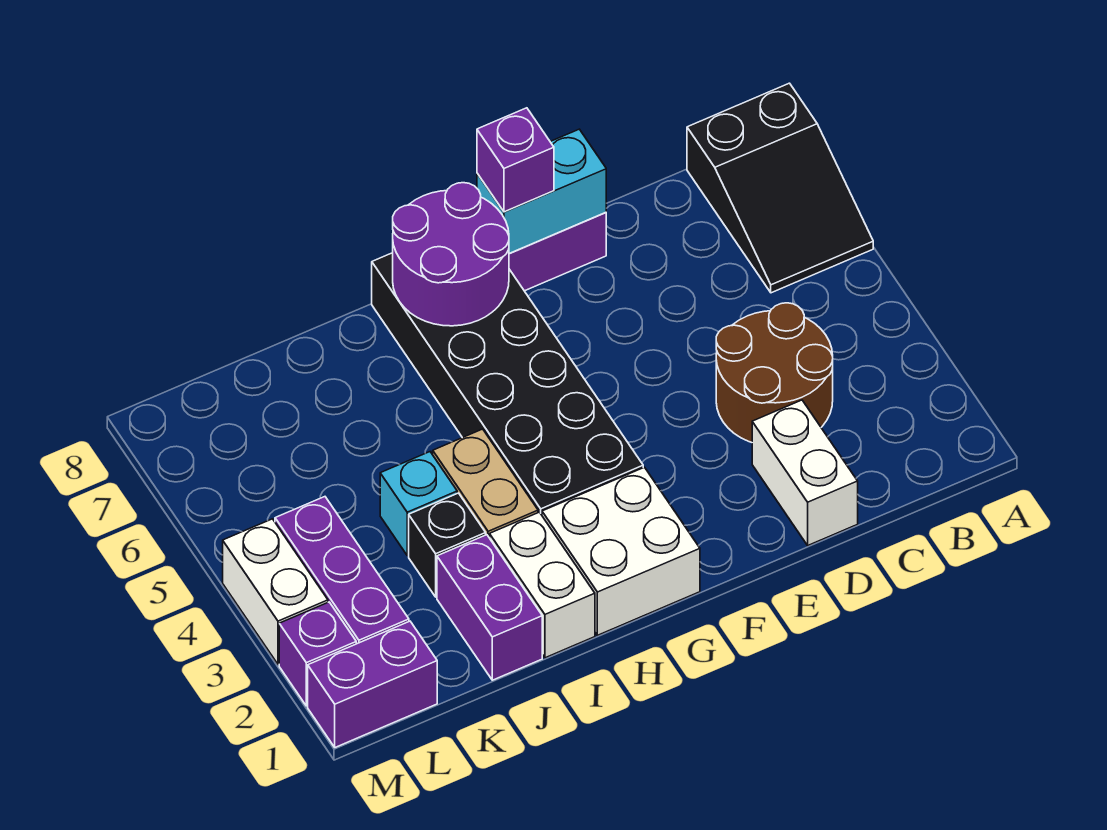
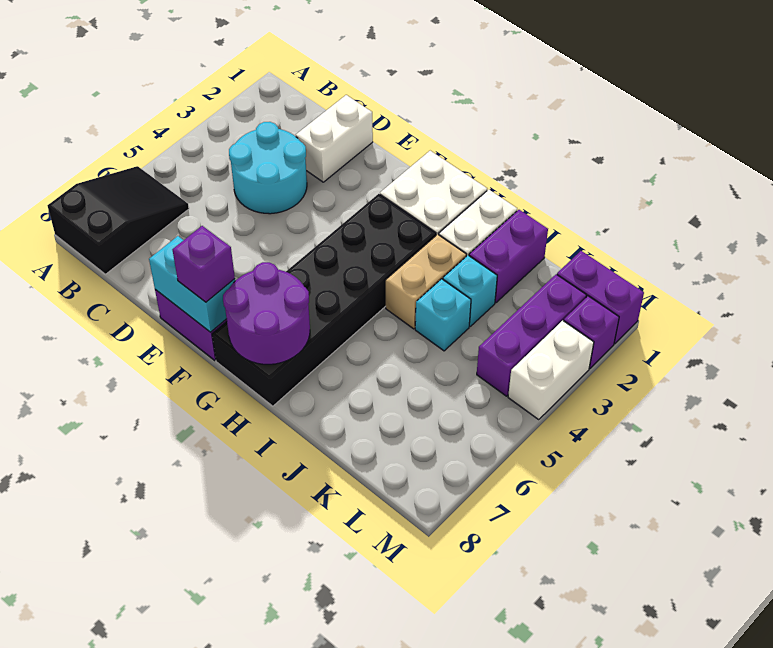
brown round brick C3:D4 level 1 -> cyan round brick C3:D4 level 1
black brick J3 level 1 -> cyan brick J3 level 1

